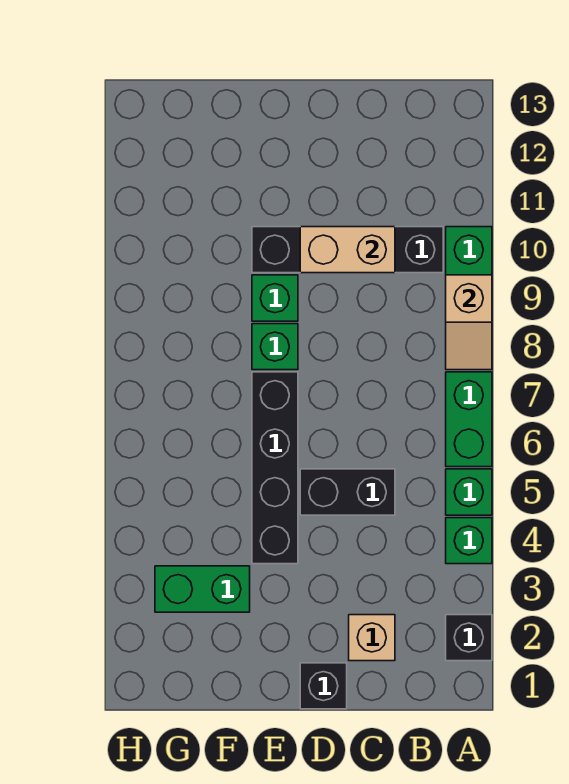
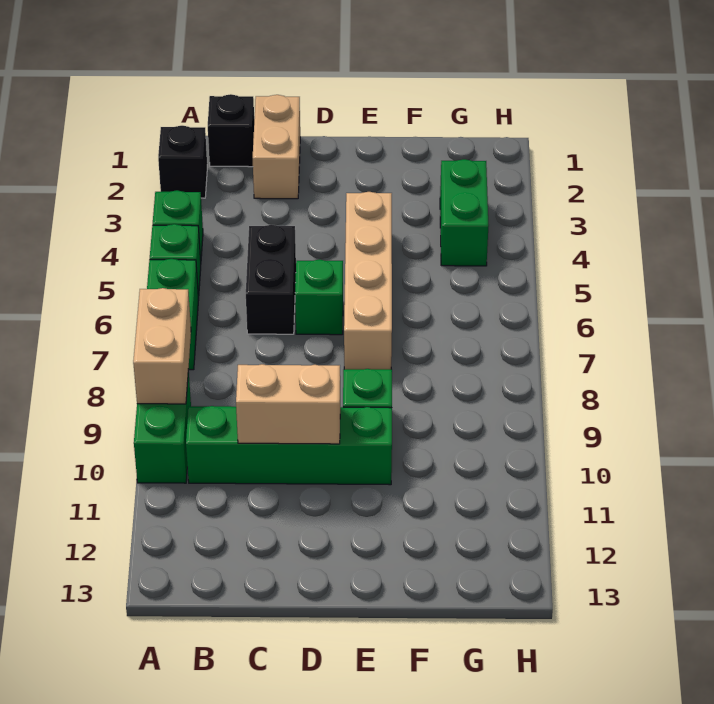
tan slope A8:A9 level 2 top 9 -> tan brick A8:A9 level 2
black brick B10:E10 level 1 -> green brick B10:E10 level 1
tan brick C2 level 1 -> tan brick C1:C2 level 1
black brick C5:D5 level 1 -> black brick C5:C6 level 1
black brick D1 level 1 -> black brick B1 level 1
black brick E4:E7 level 1 -> tan brick E4:E7 level 1
green brick E8 level 1 -> green brick D6 level 1
green brick F3:G3 level 1 -> green brick G3:G4 level 1

